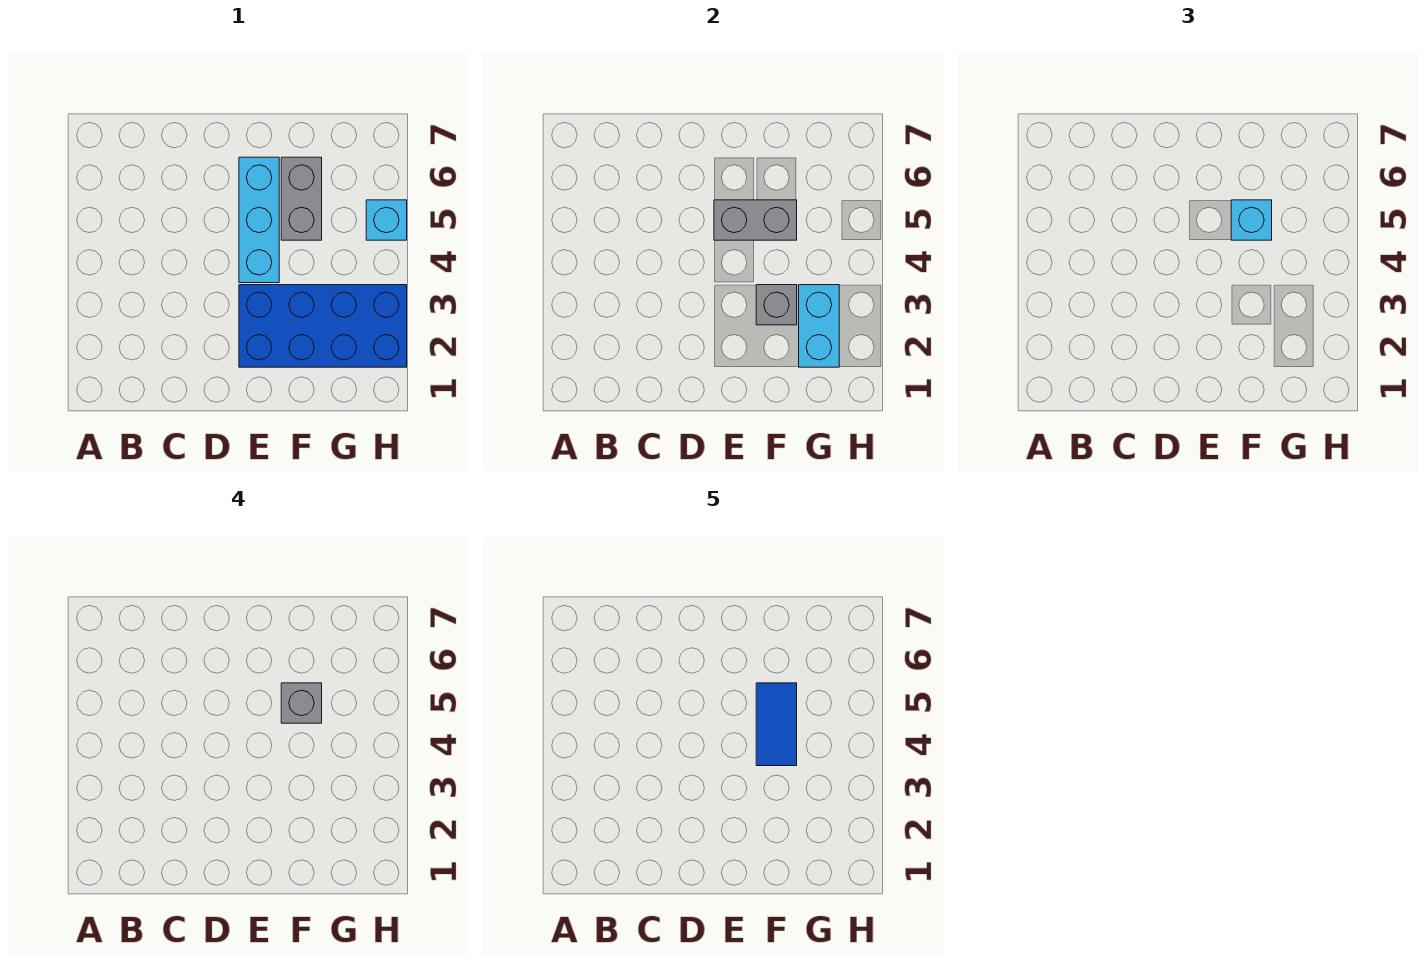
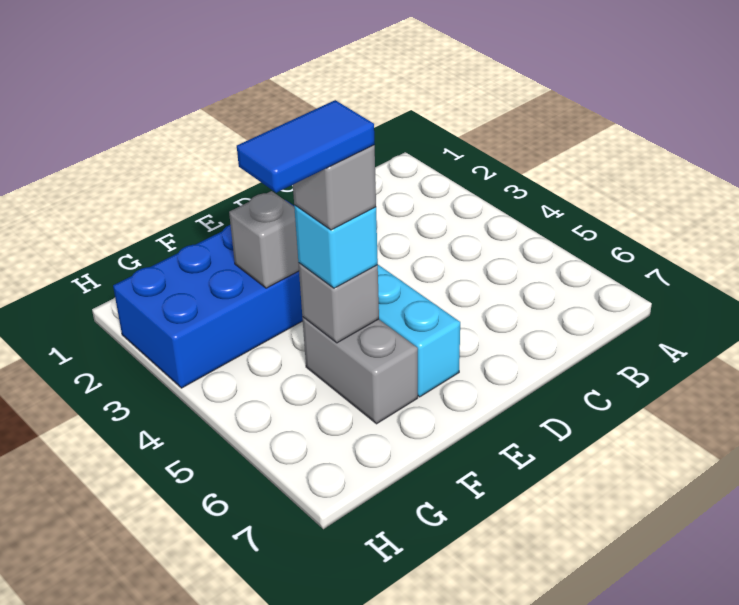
grey brick E5:F5 level 2 -> grey brick F5 level 2
blue tile F4:F5 level 5 -> blue tile F5:G5 level 5
cyan brick G2:G3 level 2 -> none
cyan brick H5 level 1 -> none

